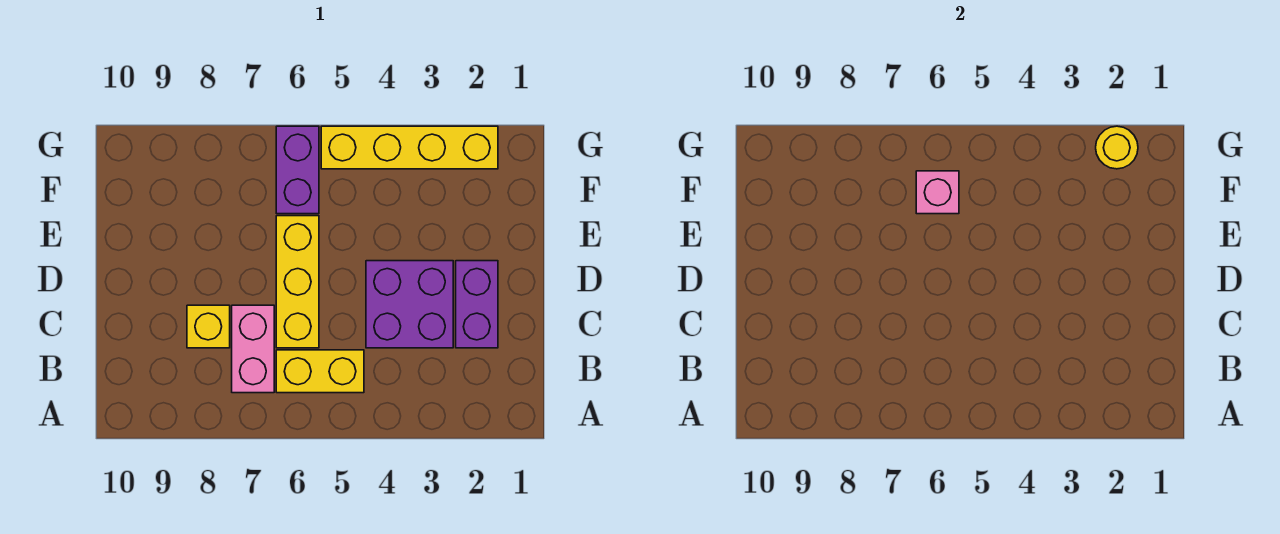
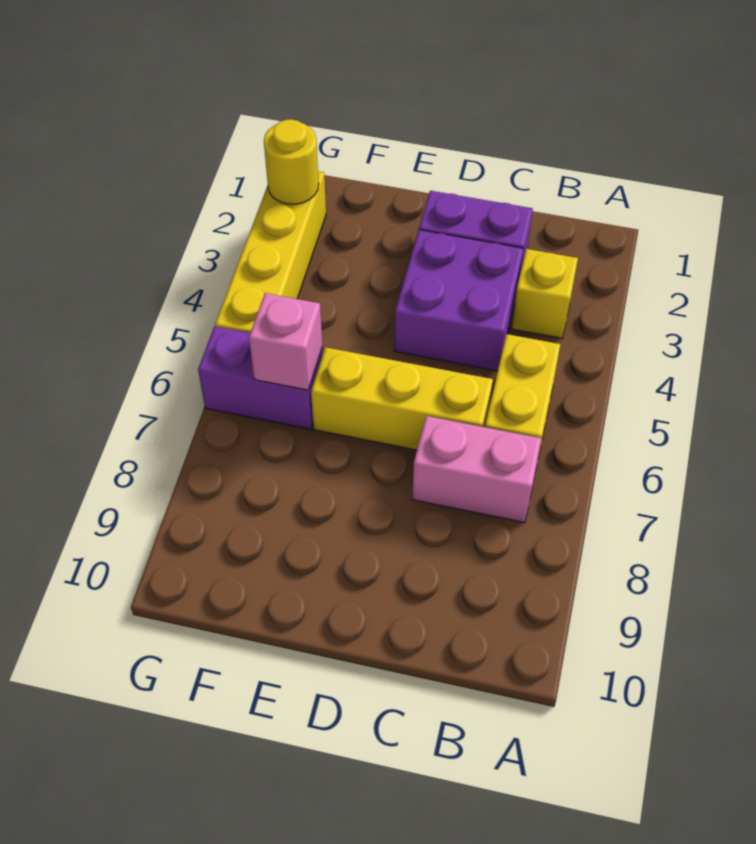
yellow brick C8 level 1 -> yellow brick B3 level 1

